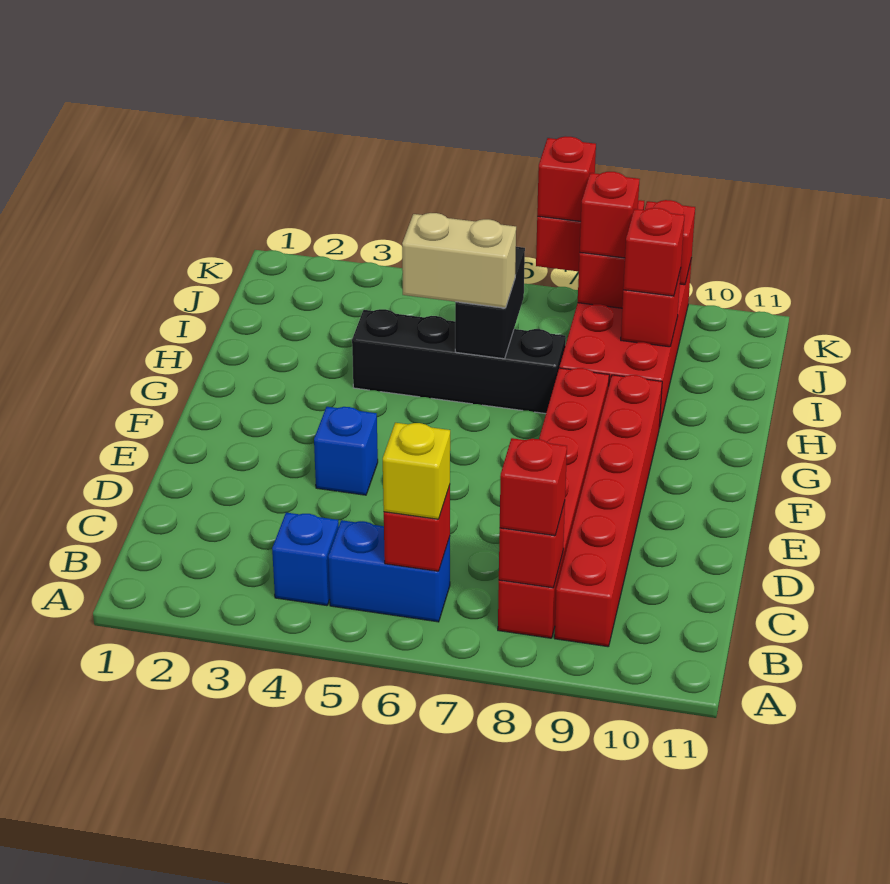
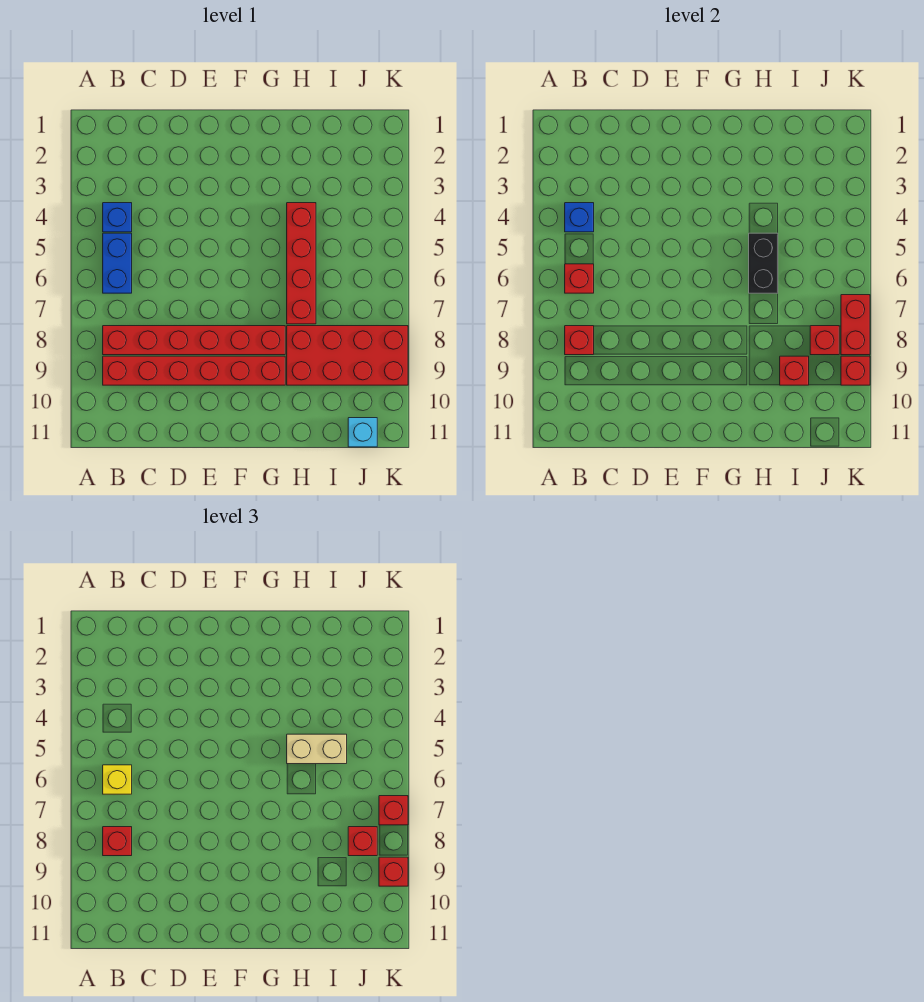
blue brick E4 level 1 -> blue brick B4 level 2
black brick H4:H7 level 1 -> red brick H4:H7 level 1
tan brick H5:H6 level 3 -> tan brick H5:I5 level 3
black brick H6:I6 level 2 -> black brick H5:H6 level 2
red brick I9 level 3 -> red brick K9 level 3
none -> cyan brick J11 level 1

